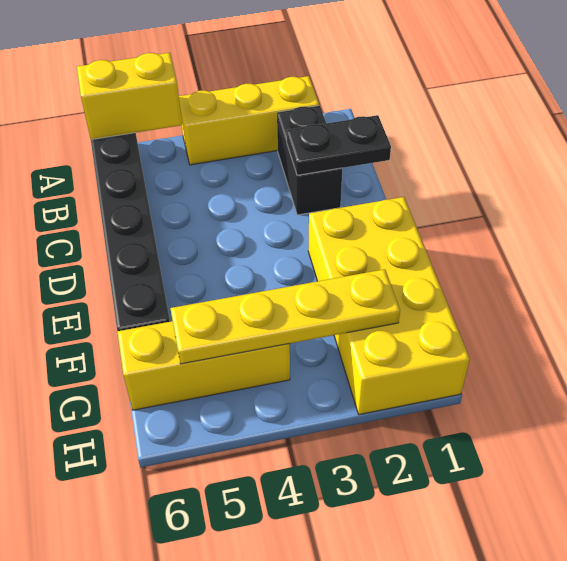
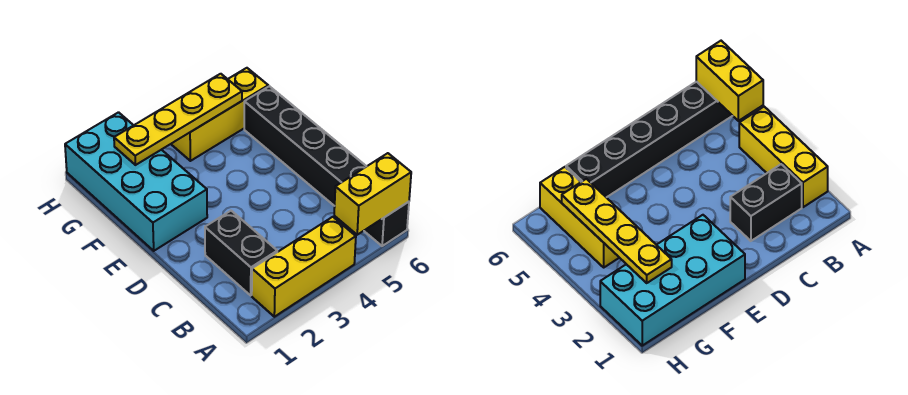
black plate C1:C2 level 2 -> none
yellow brick E1:H2 level 1 -> cyan brick E1:H2 level 1

